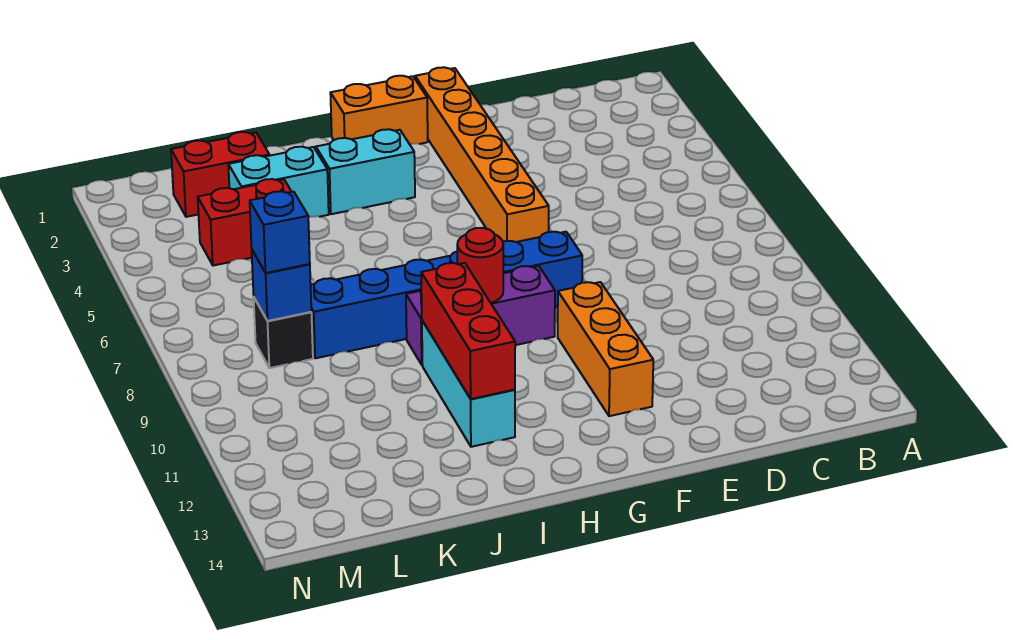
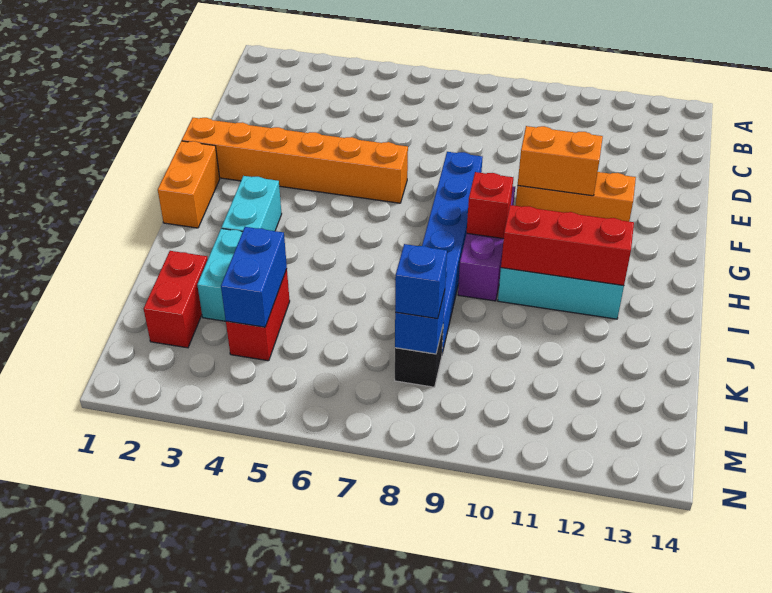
none -> orange brick F10:F11 level 2
red round brick H9 level 2 -> red brick H9 level 2
none -> blue brick K4:L4 level 2

